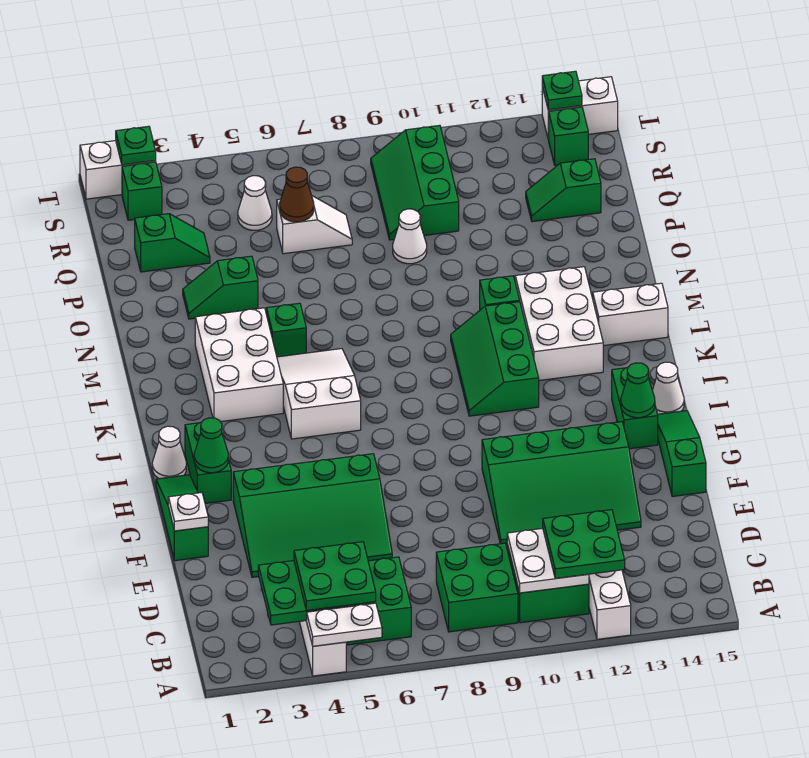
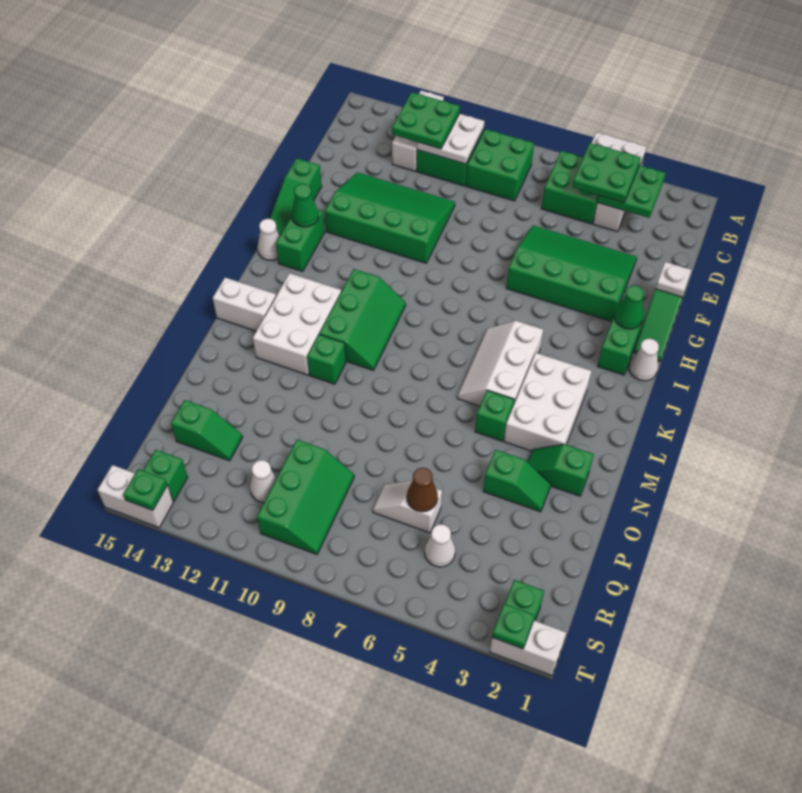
white slope J5:L6 level 1 top J -> white slope J5:L6 level 1 top 5
white cone P9 level 1 -> white cone R11 level 1
green slope Q2:Q3 level 1 top 2 -> green slope N2:N3 level 1 top 2

